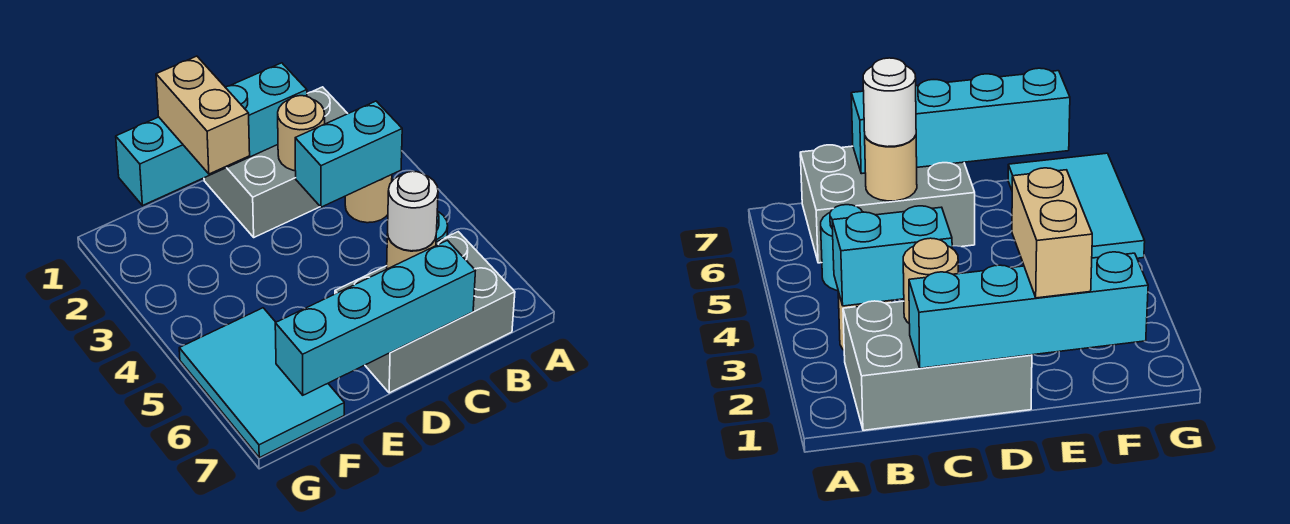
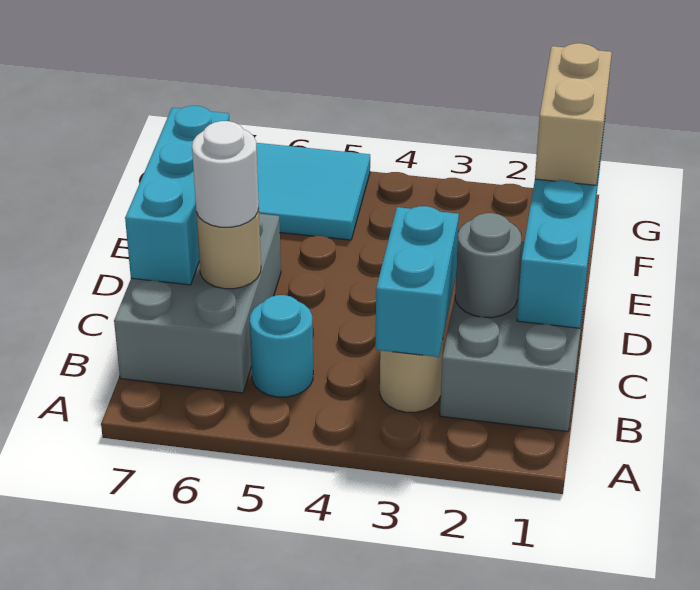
tan round brick C2 level 2 -> grey round brick C2 level 2
cyan brick C7:F7 level 2 -> cyan brick C7:E7 level 2
tan brick E1:E2 level 3 -> tan brick E1:F1 level 3

